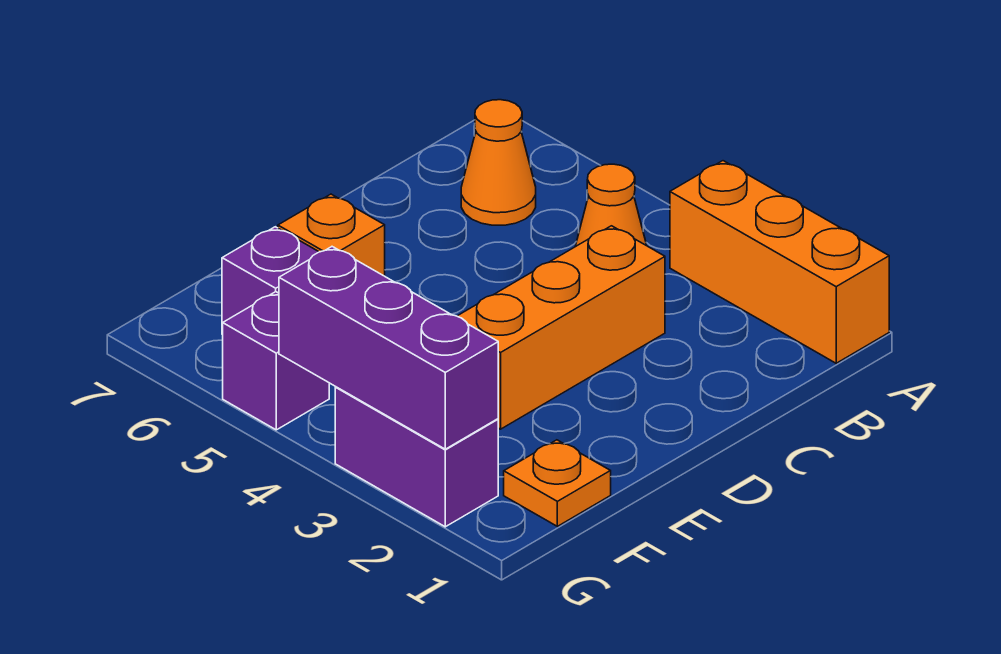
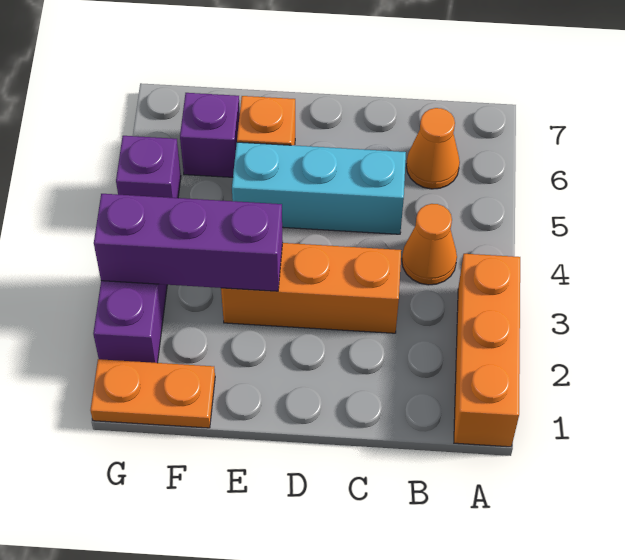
none -> cyan brick C5:E5 level 1
orange plate F1 level 1 -> orange plate F1:G1 level 1
purple brick G2:G4 level 2 -> purple brick E3:G3 level 2

